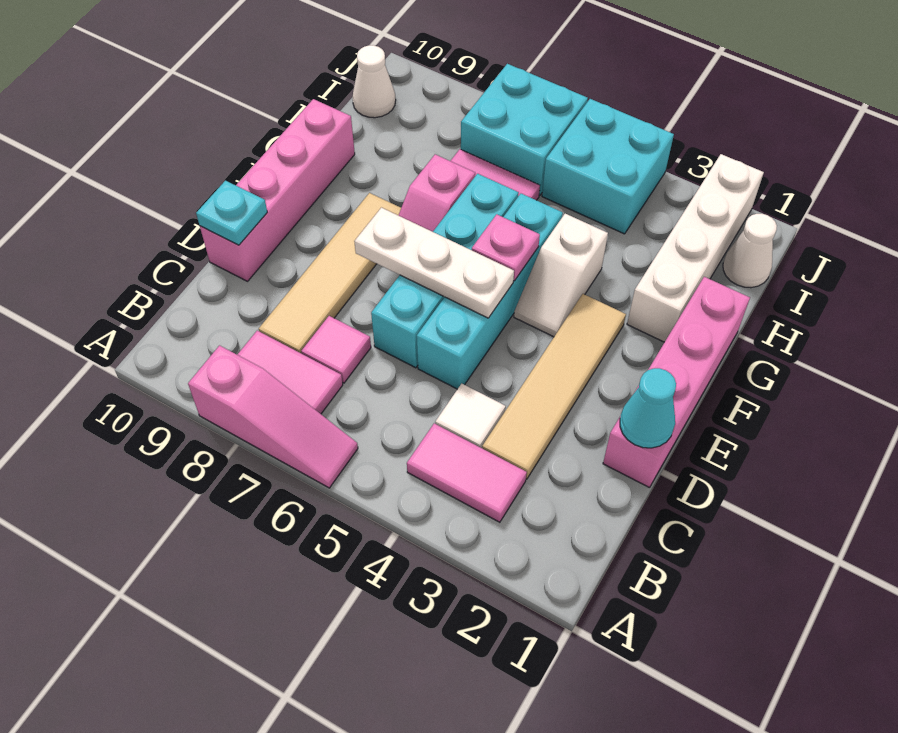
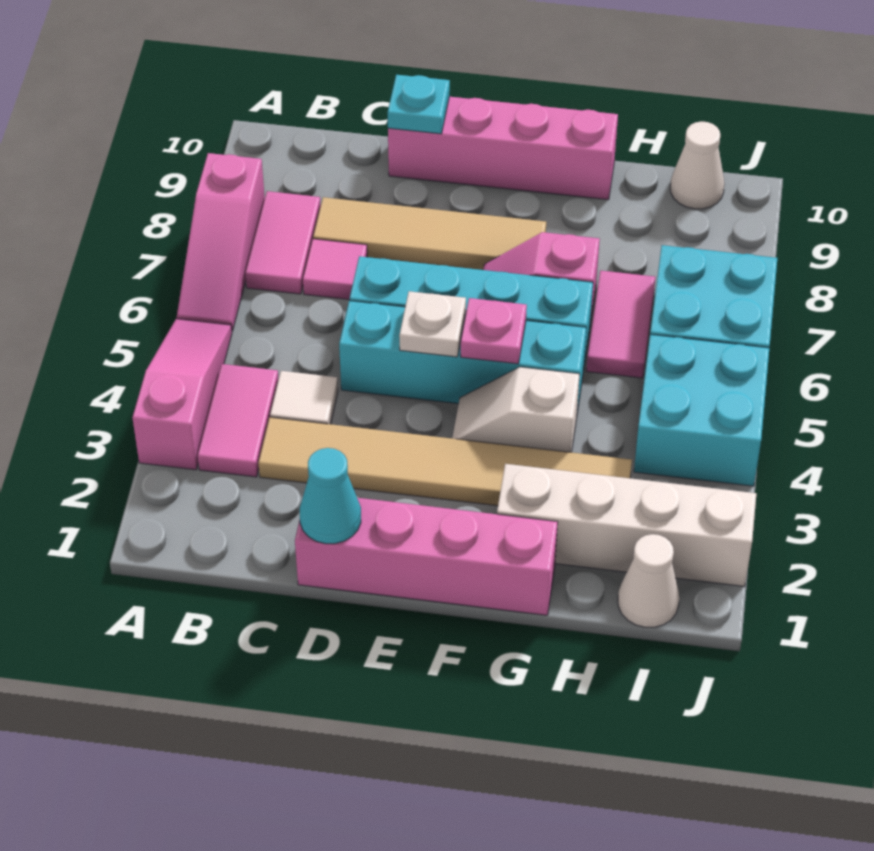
none -> pink slope A3:A5 level 1 top 3
tan tile C3:F3 level 1 -> tan tile C3:H3 level 1
white plate E5:E7 level 2 -> white plate E5 level 2

